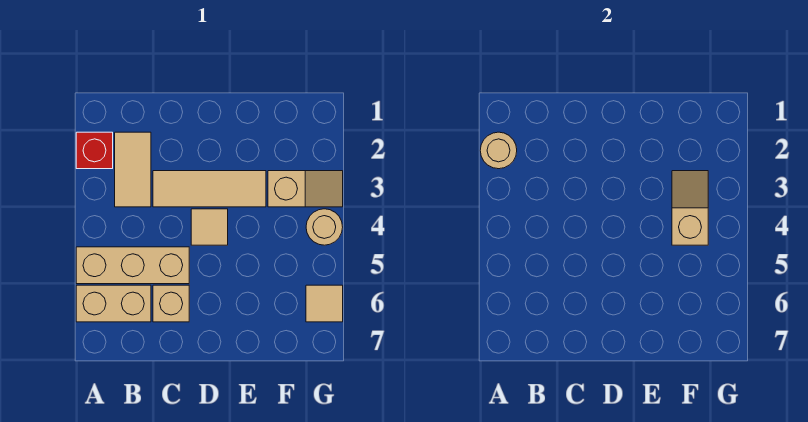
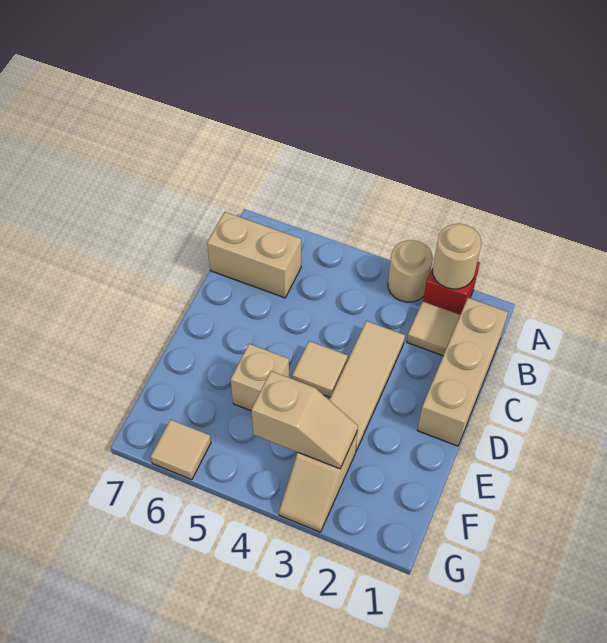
tan brick A5:C5 level 1 -> tan brick B1:D1 level 1
tan brick A6:B6 level 1 -> tan brick B6:B7 level 1
tan tile B2:B3 level 1 -> tan tile B2 level 1
tan brick C6 level 1 -> tan brick E5 level 1
tan round brick G4 level 1 -> tan round brick A3 level 1

